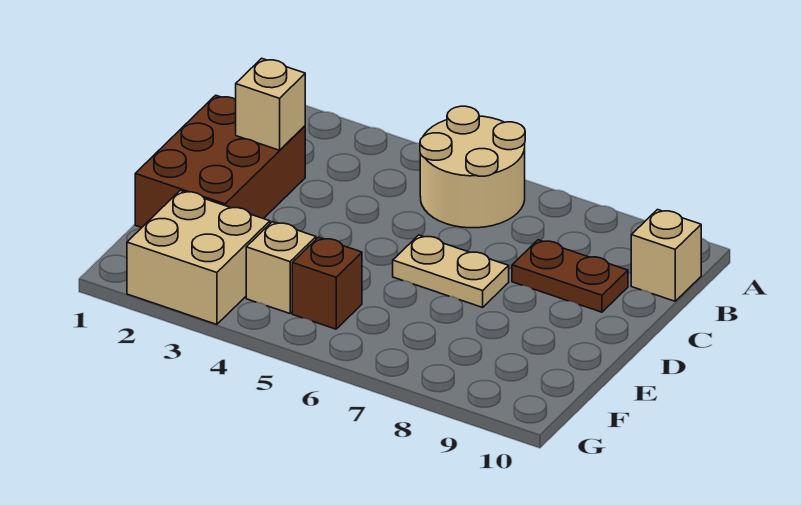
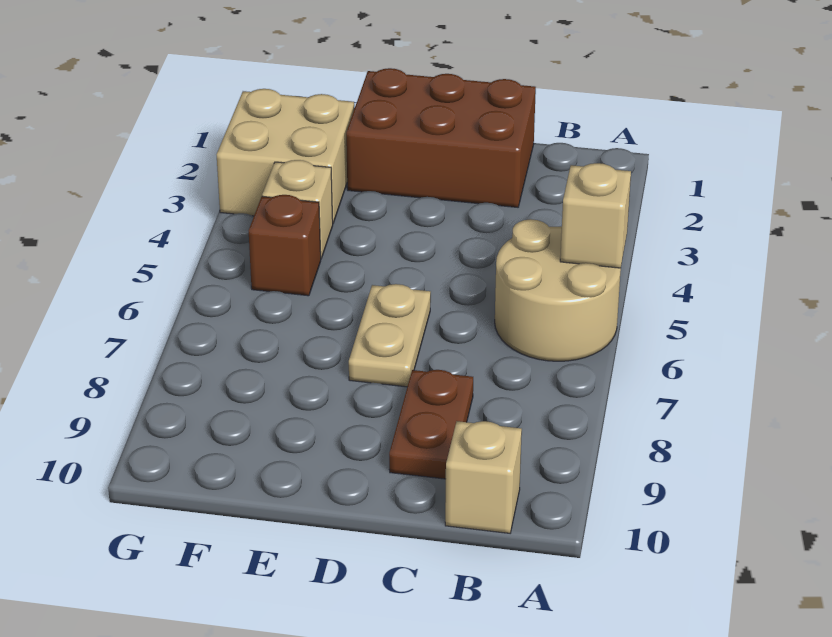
tan brick C2 level 2 -> tan brick A5 level 2

